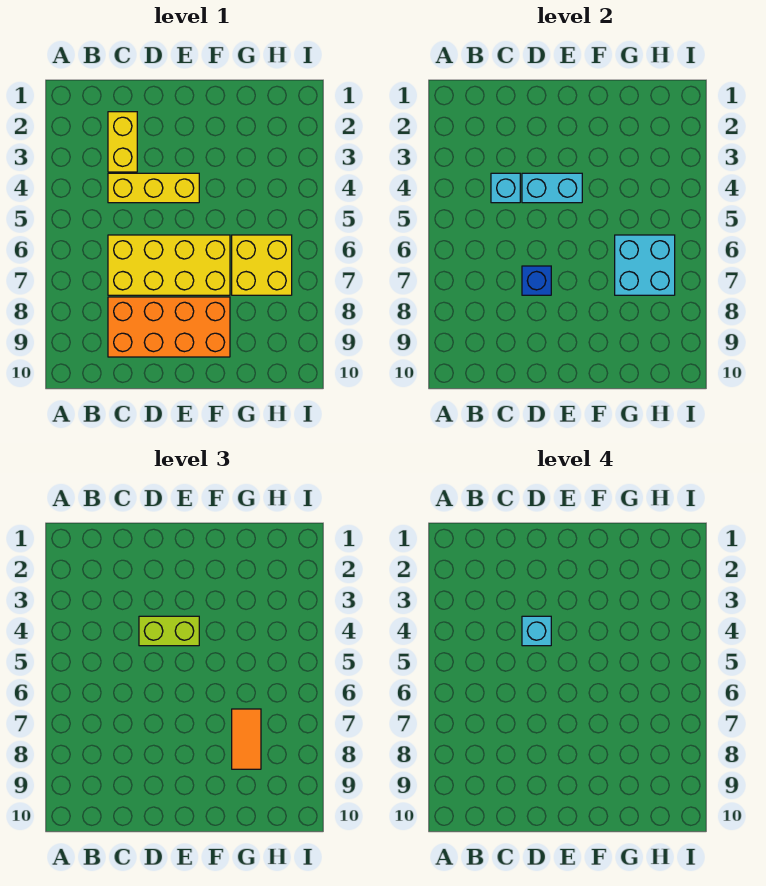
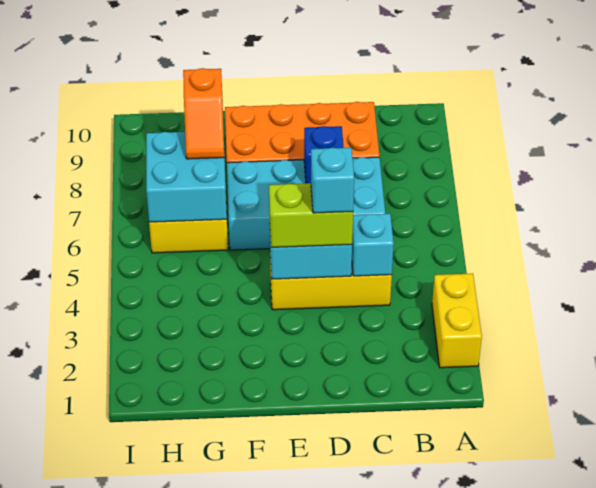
yellow brick C2:C3 level 1 -> yellow brick A2:A3 level 1
yellow brick C6:F7 level 1 -> cyan brick C6:F7 level 1
orange tile G7:G8 level 3 -> orange slope G7:G8 level 3 top 8

